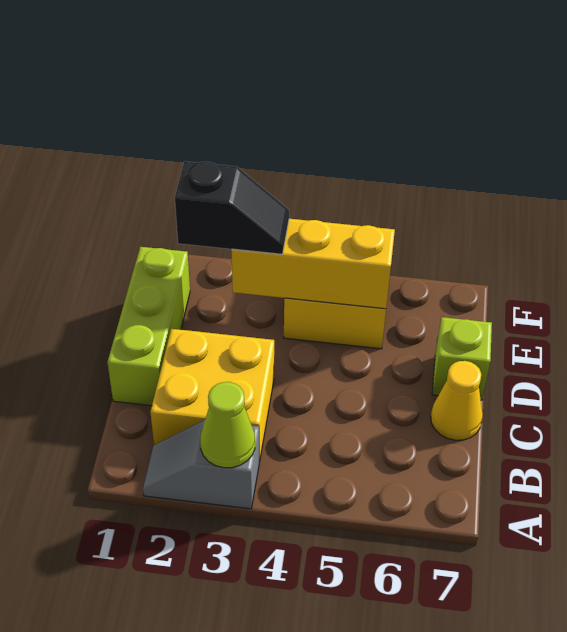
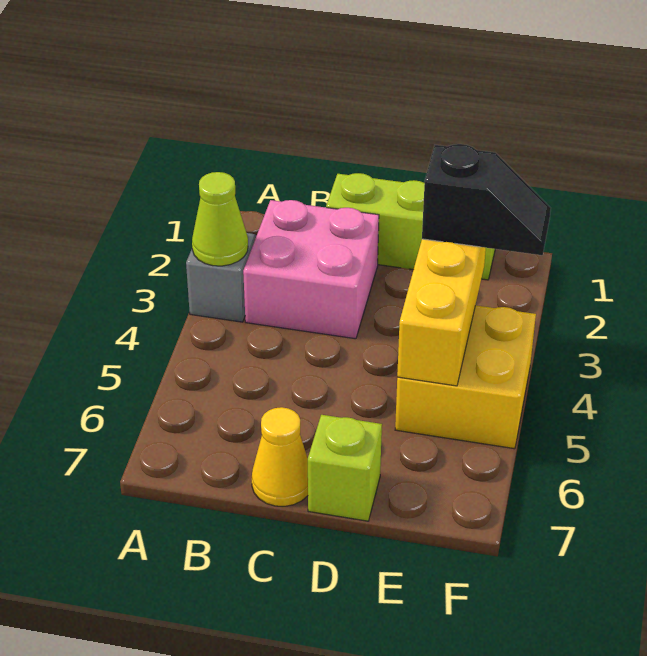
yellow brick B2:C3 level 1 -> pink brick B2:C3 level 1
black slope E2:E3 level 3 top 2 -> black slope E3:F3 level 3 top E

